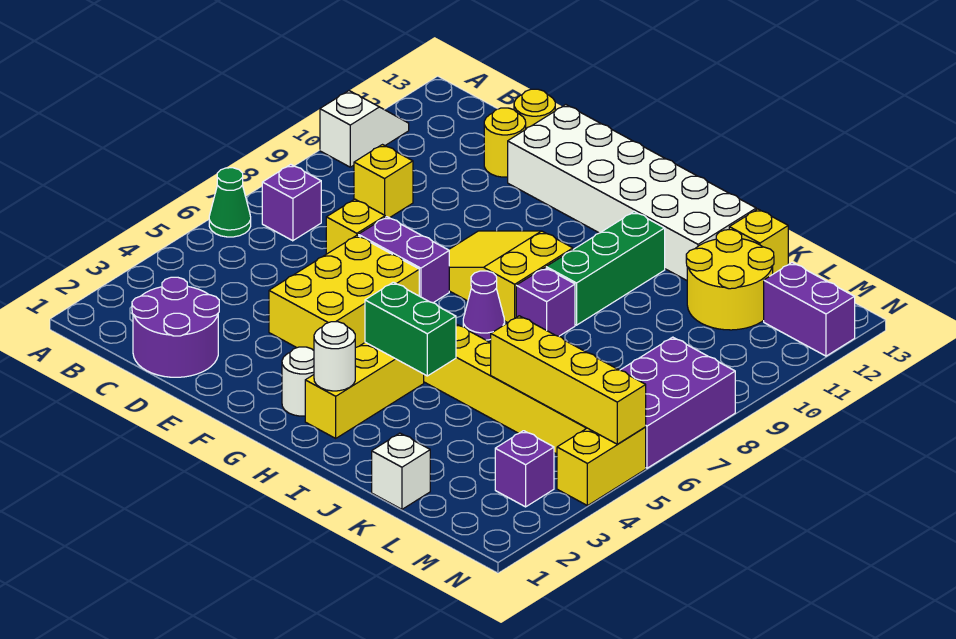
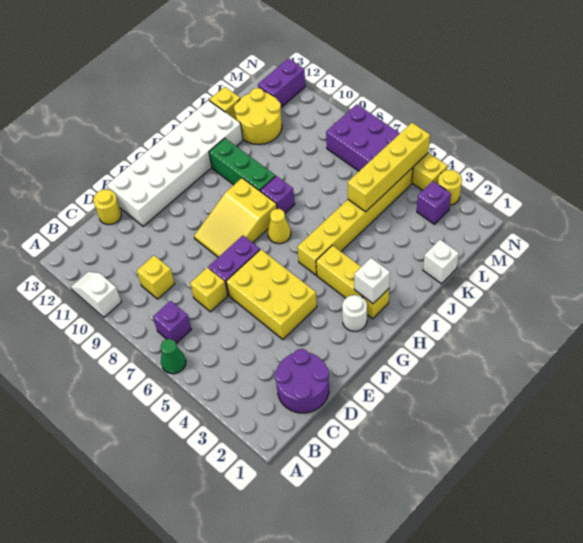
yellow round brick D12 level 1 -> yellow round brick N3 level 1
white round brick H2 level 2 -> white brick H2 level 2
green brick H4:I4 level 2 -> none
purple cone H7 level 1 -> yellow cone H7 level 1

